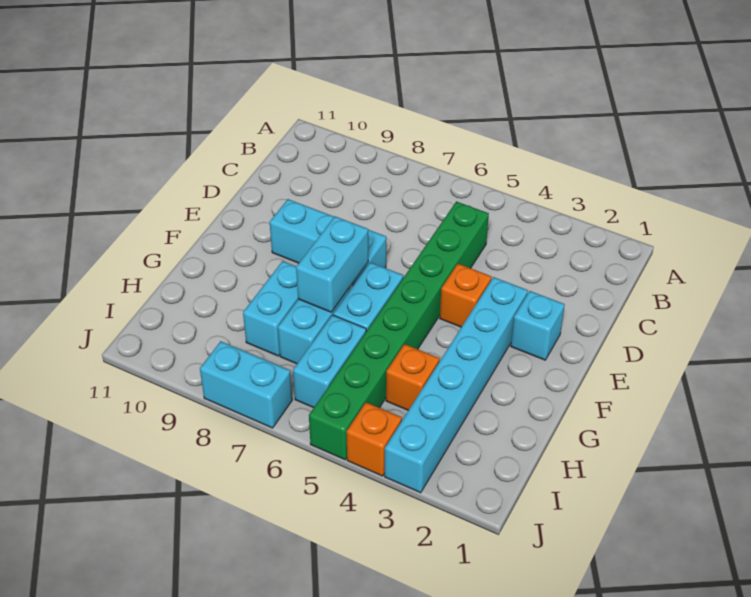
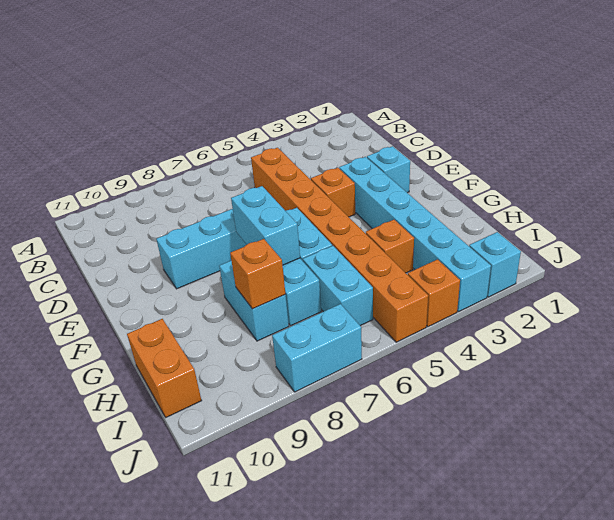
green brick C5:J5 level 1 -> orange brick C5:J5 level 1
none -> orange brick H8 level 2
none -> orange brick H11:I11 level 1
none -> cyan brick J2 level 1

